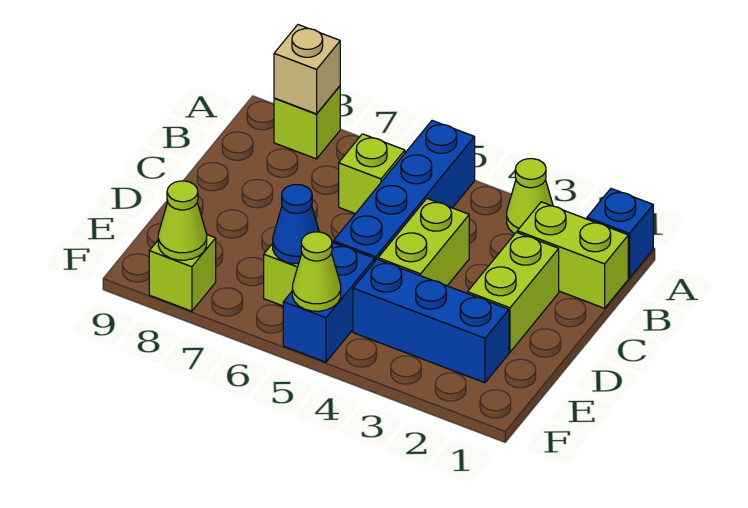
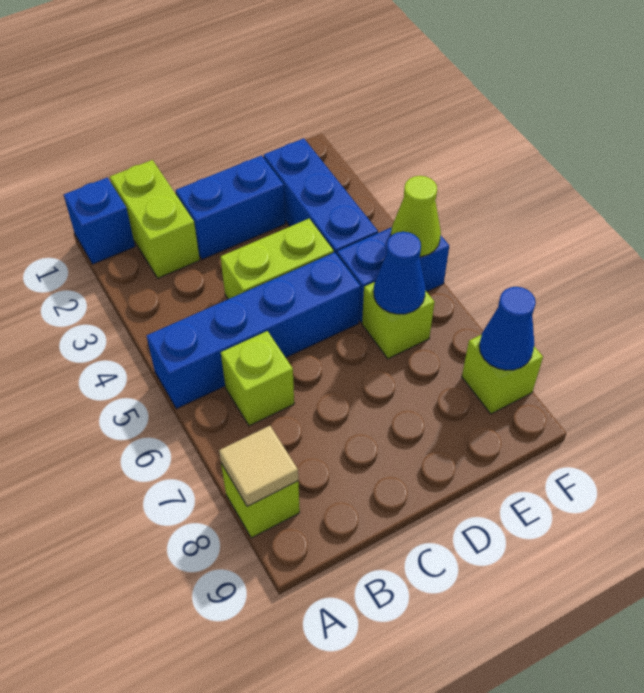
lime cone A3 level 1 -> none
tan brick A8 level 2 -> tan tile A8 level 2
lime brick C2:D2 level 1 -> blue brick C2:D2 level 1
lime cone F8 level 2 -> blue cone F8 level 2

